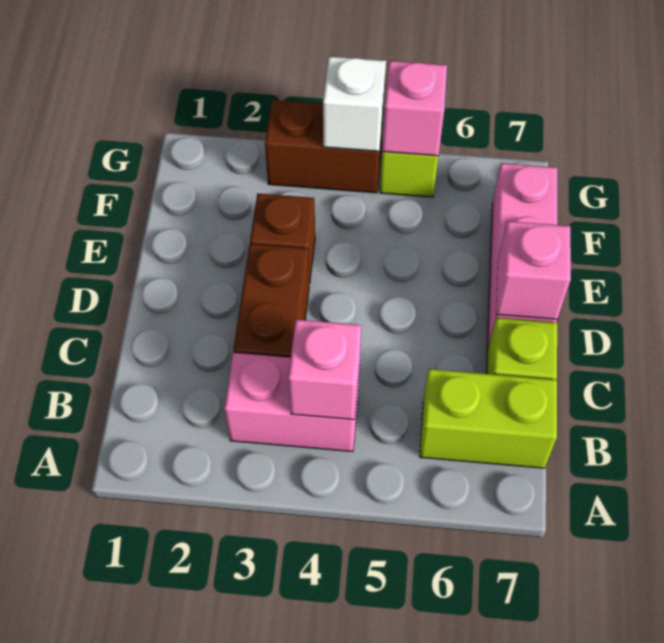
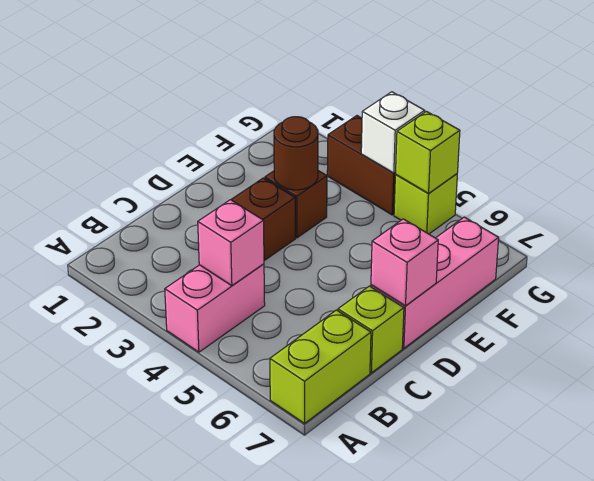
pink brick B3:B4 level 1 -> pink brick A4:B4 level 1
lime brick B6:B7 level 1 -> lime brick A7:B7 level 1
none -> brown round brick E3 level 2
pink brick G5 level 2 -> lime brick G5 level 2

